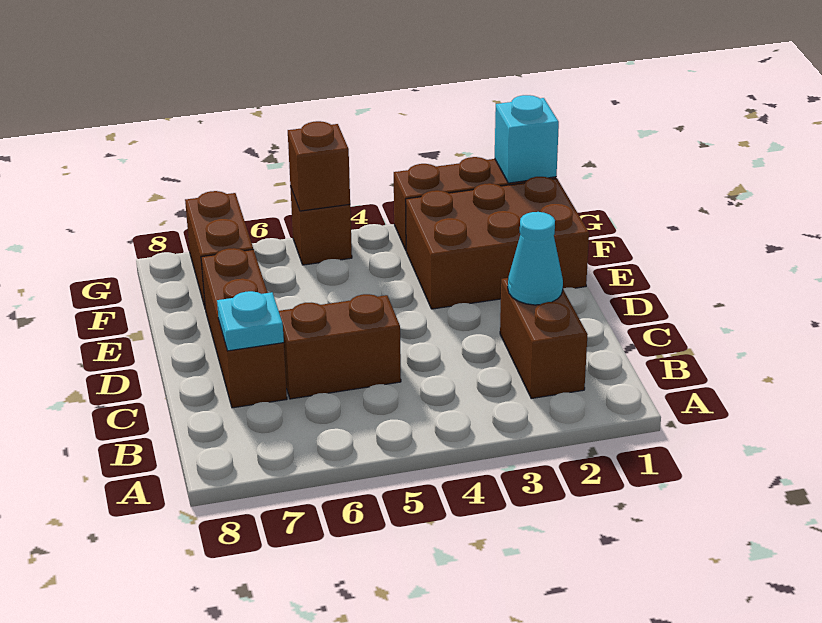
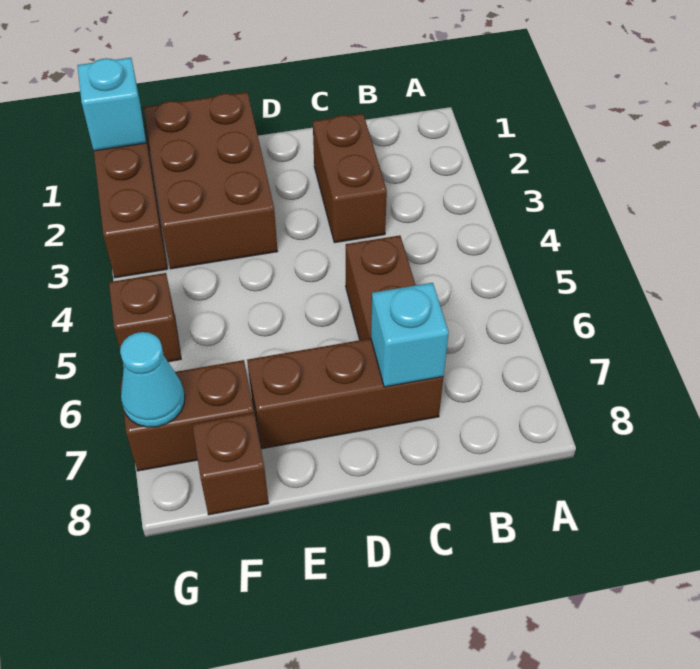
brown brick B2:C2 level 1 -> brown brick C2:C3 level 1
cyan cone C2 level 2 -> cyan cone G7 level 2
cyan plate C7 level 2 -> cyan brick C7 level 2
brown brick G5 level 2 -> brown brick F8 level 1

